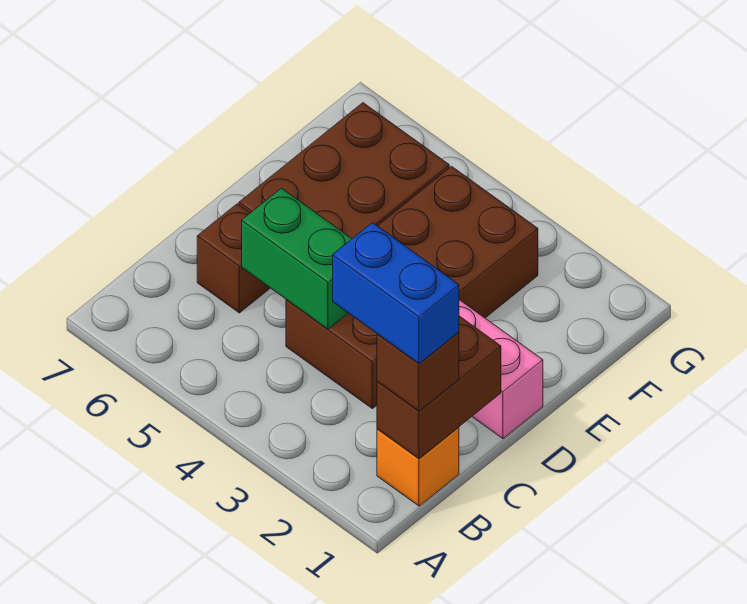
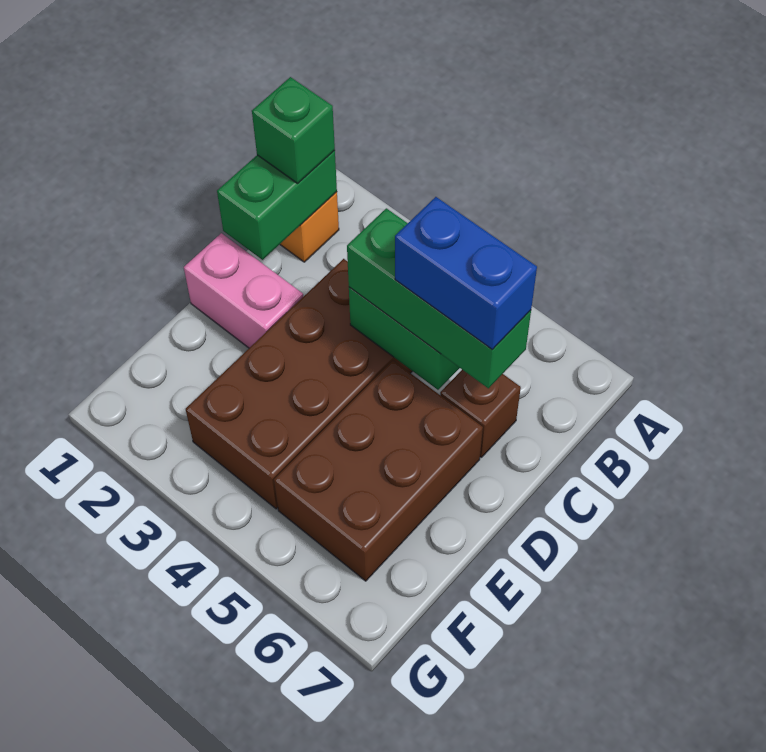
brown brick B1:C1 level 2 -> green brick B1:C1 level 2
brown brick B1 level 3 -> green brick B1 level 3
blue brick B1:B2 level 4 -> blue brick C5:C6 level 4
none -> green brick C4:C6 level 3

